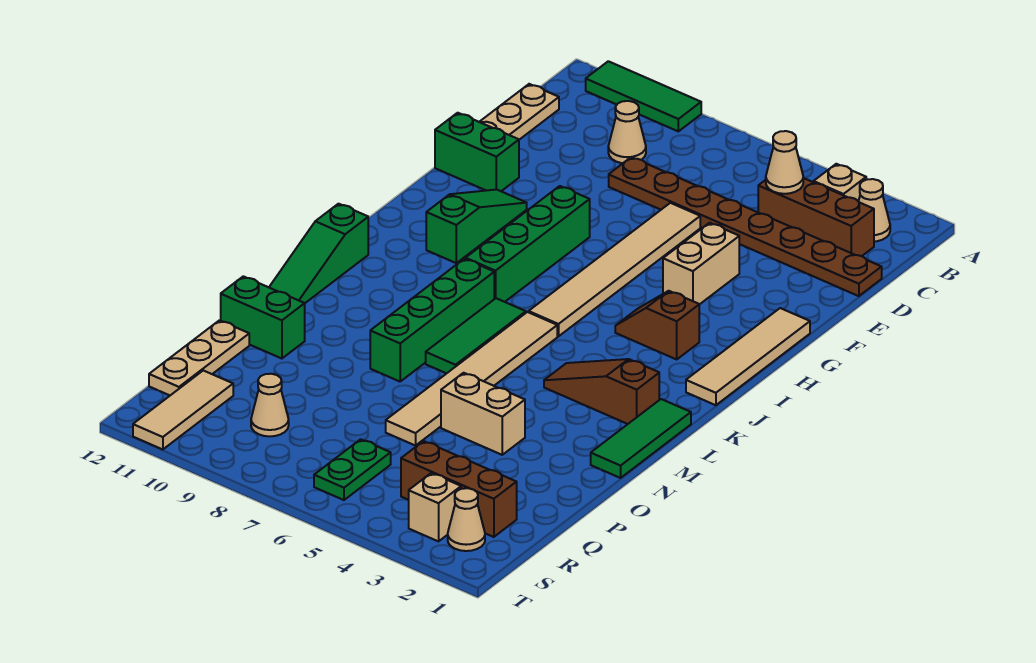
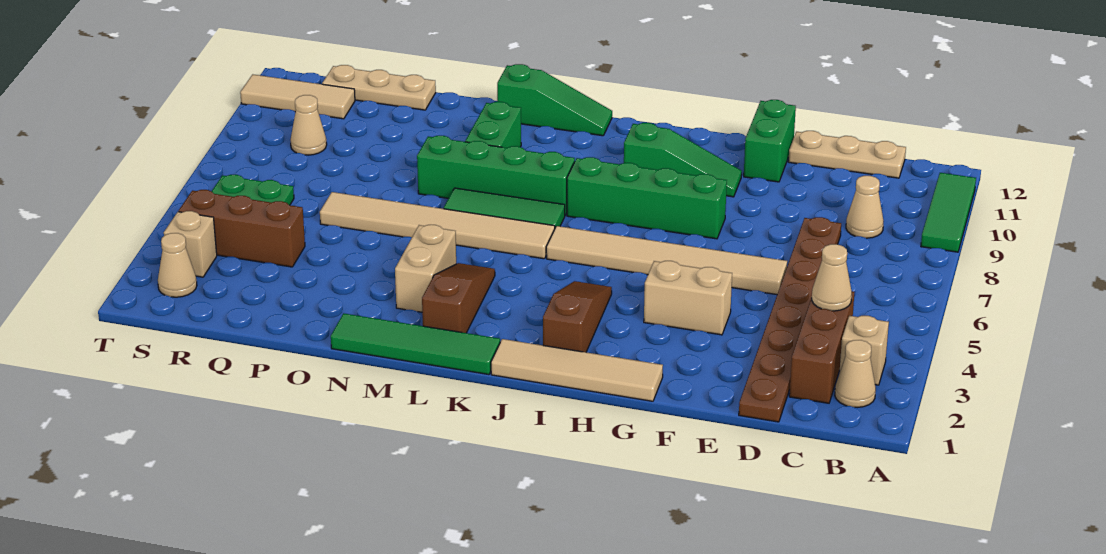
brown slope I3:I4 level 1 top 3 -> brown slope I2:I4 level 1 top 2
green slope K12:M12 level 1 top K -> green slope K12:M12 level 1 top M
green tile L1:N1 level 1 -> green tile K1:N1 level 1
tan brick O4:O5 level 1 -> tan brick M3:M4 level 1
green brick O11:O12 level 1 -> green brick M9:M10 level 1
brown brick R2:R4 level 1 -> brown brick Q4:S4 level 1

